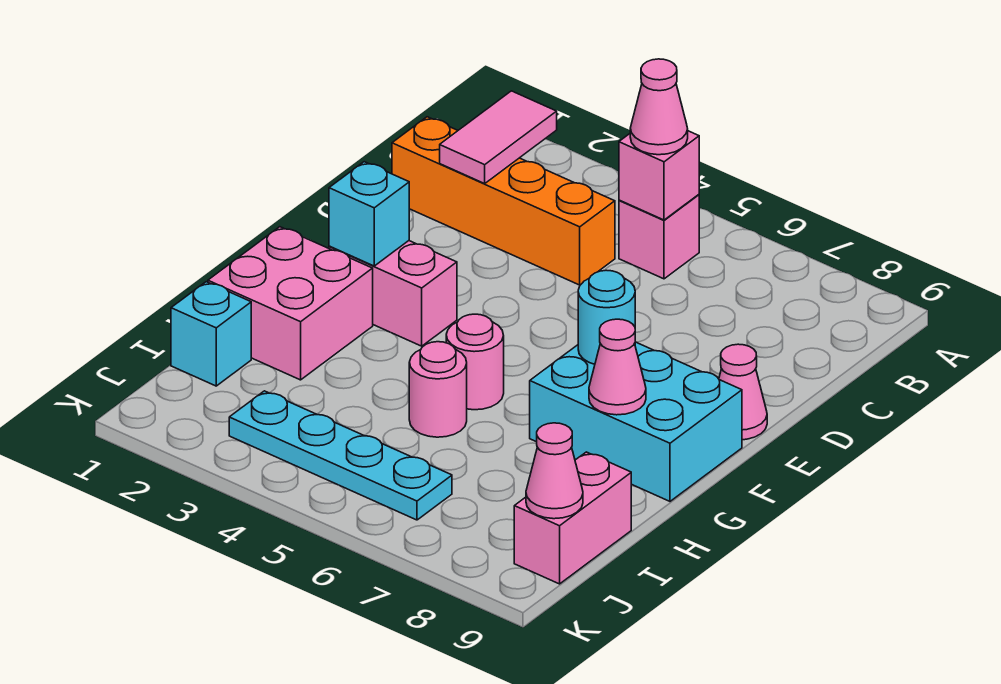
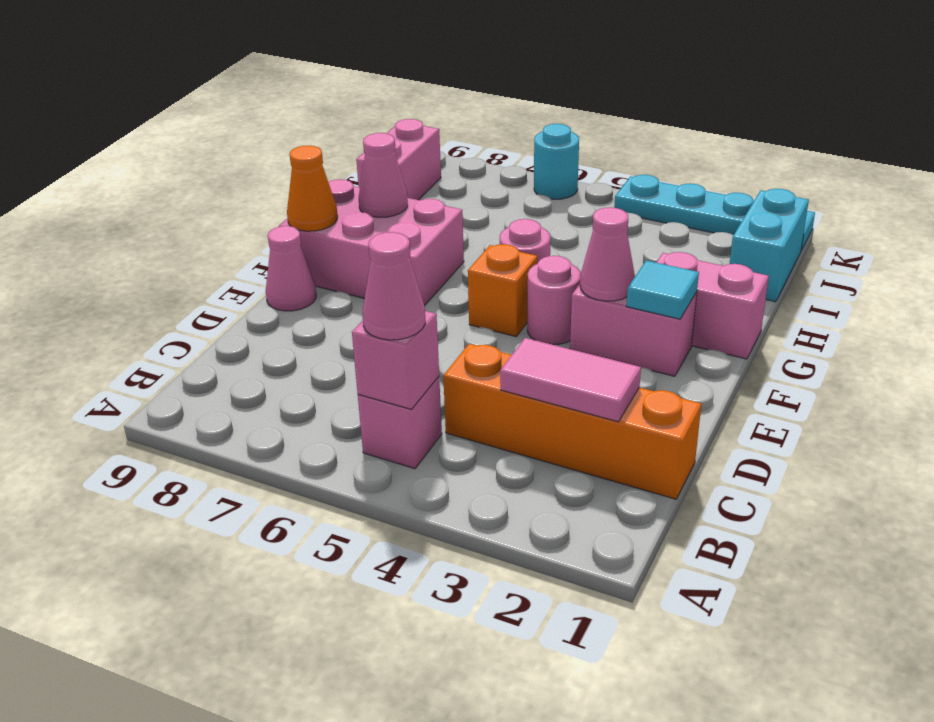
pink tile B2:C2 level 2 -> pink tile C2:C3 level 2
cyan brick F2 level 2 -> cyan tile F2 level 2
none -> orange brick F5 level 1
cyan brick F7:G9 level 1 -> pink brick F7:G9 level 1
cyan round brick F7 level 2 -> cyan round brick K6 level 1
none -> orange cone F9 level 2
pink brick G1:H2 level 1 -> pink brick G1:G2 level 1
pink round brick H5 level 1 -> pink round brick F4 level 1
cyan brick I1 level 1 -> cyan brick I1:J1 level 1
cyan plate J3:J6 level 1 -> cyan plate K1:K4 level 1
pink cone J9 level 2 -> pink cone F3 level 2

